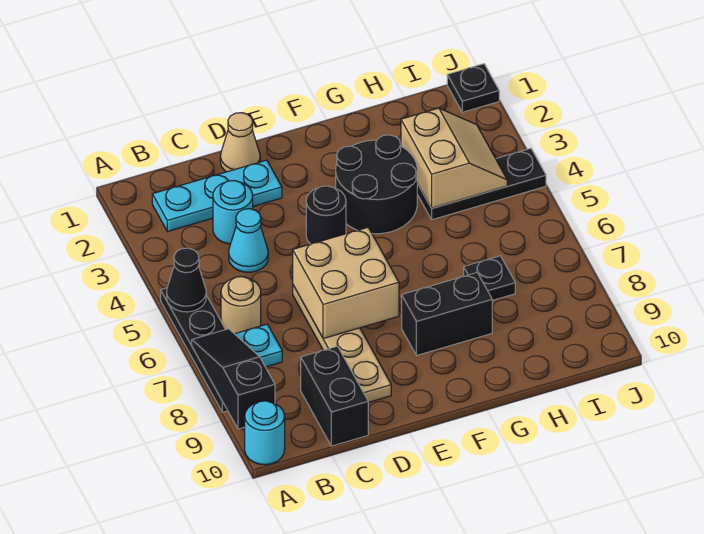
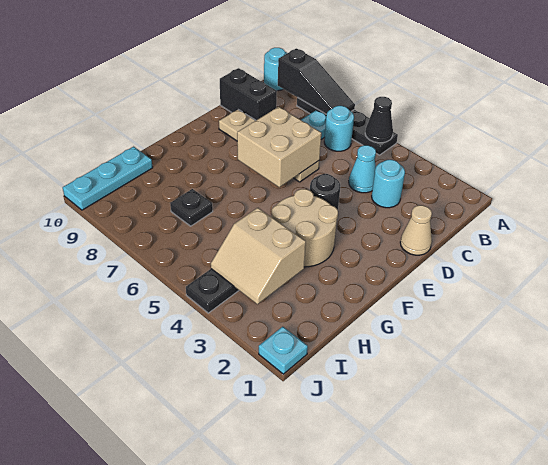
cyan plate B2:D2 level 1 -> cyan plate H10:J10 level 1
tan round brick B6 level 1 -> cyan round brick B6 level 1
black round brick F3:G4 level 1 -> tan round brick F3:G4 level 1
black brick F8:G8 level 1 -> none
black plate J1 level 1 -> cyan plate J1 level 1

